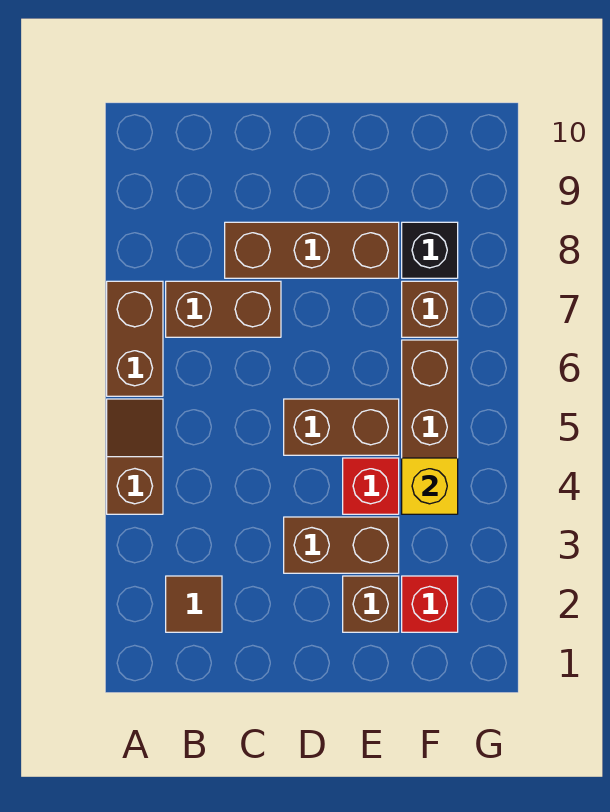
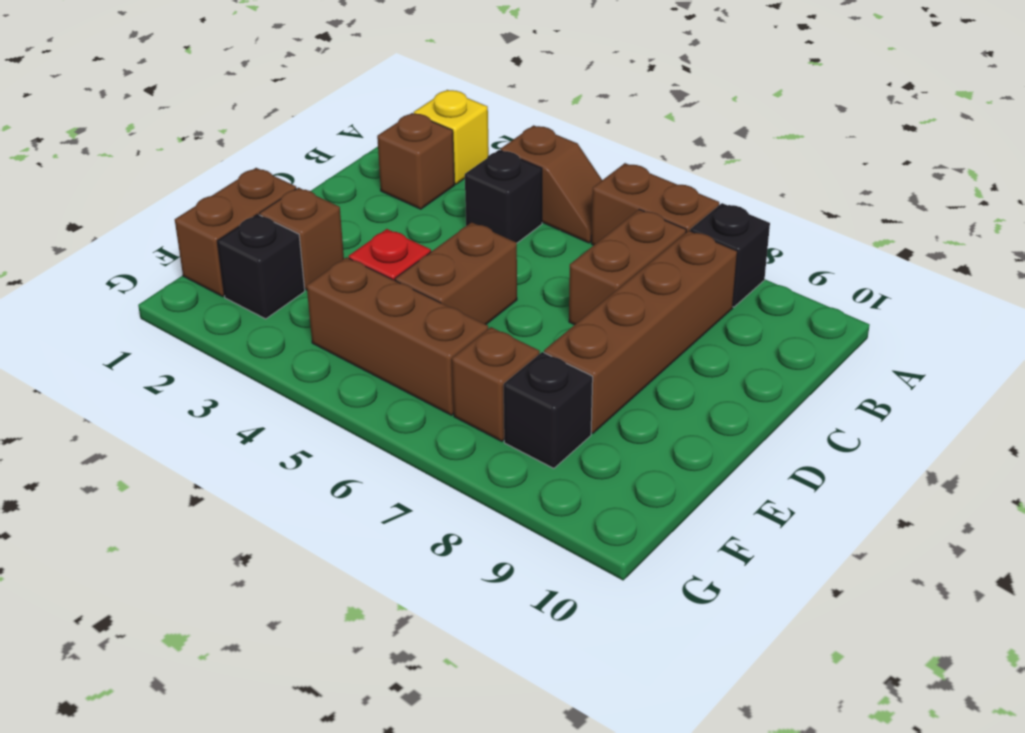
none -> black brick A8 level 1
brown tile B2 level 1 -> brown brick B2 level 1
none -> black brick B4 level 1
brown brick C8:E8 level 1 -> brown brick B8:E8 level 1
brown brick D3:E3 level 1 -> brown brick E1:F1 level 1
red brick F2 level 1 -> black brick F2 level 1
yellow brick F4 level 2 -> yellow brick A2 level 1

